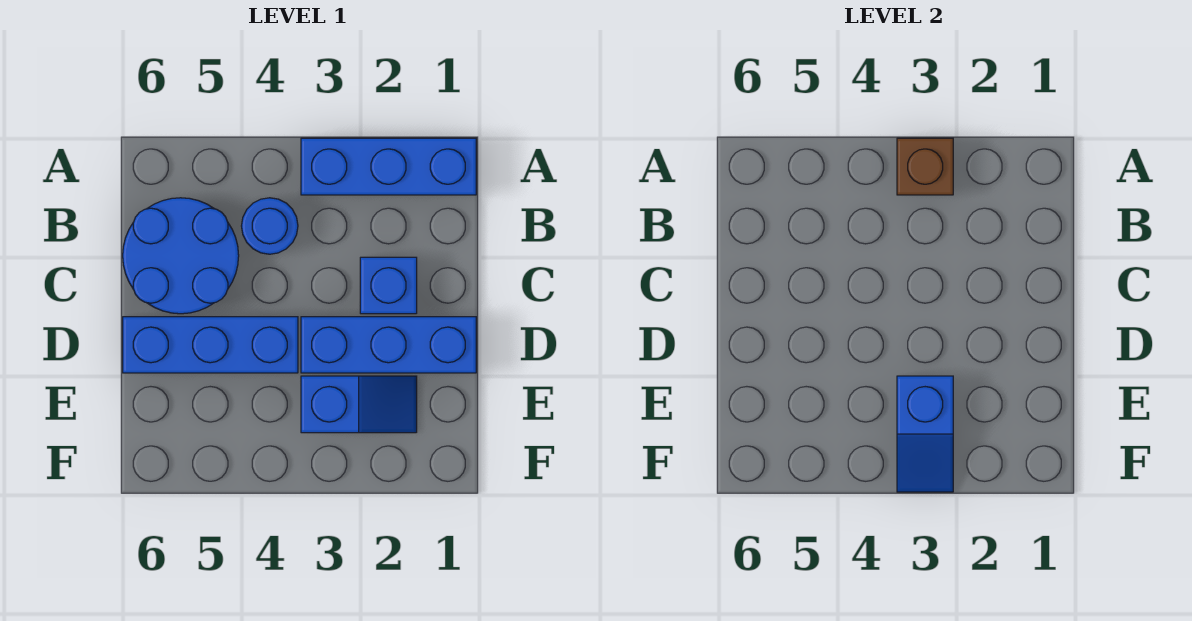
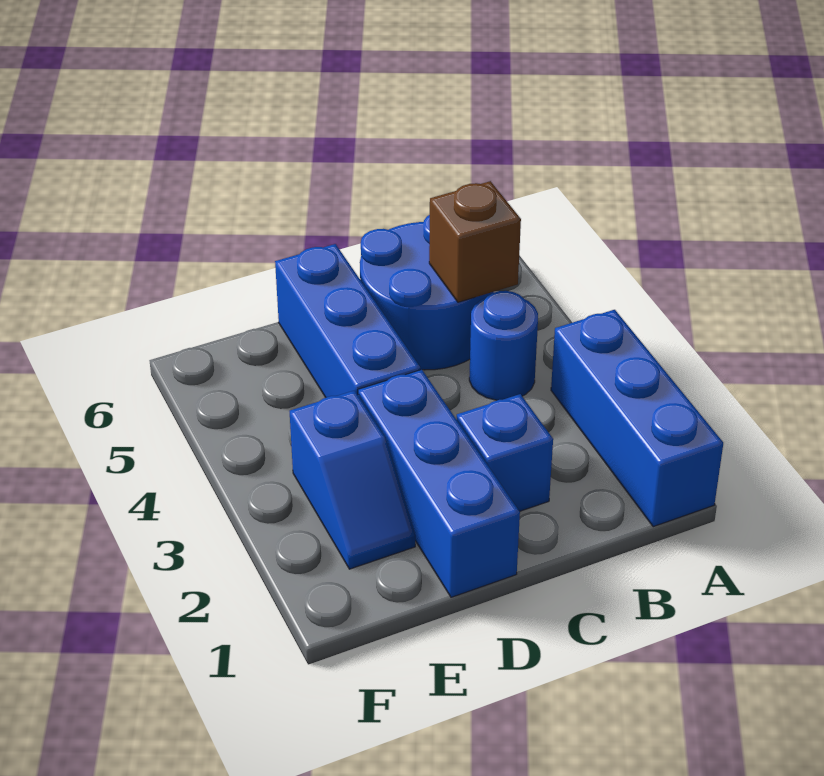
brown brick A3 level 2 -> brown brick B5 level 2
blue slope E3:F3 level 2 top E -> none

